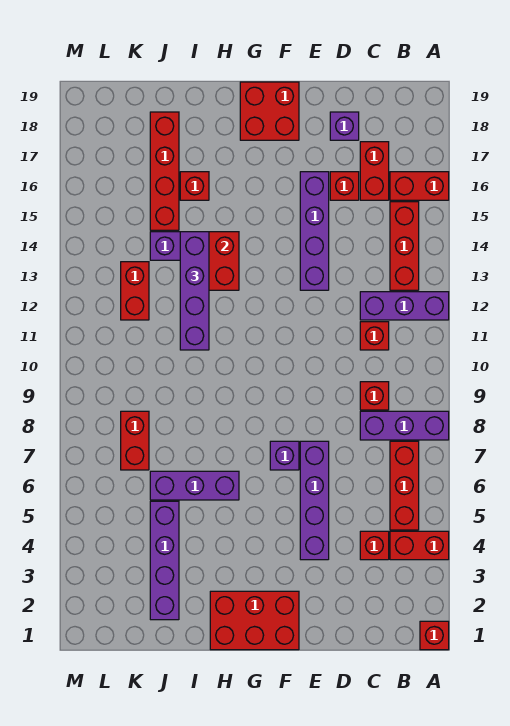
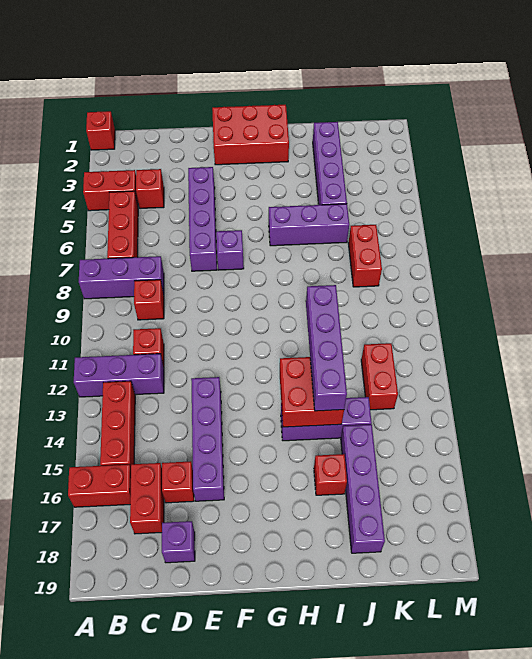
red brick F18:G19 level 1 -> none
red brick J15:J18 level 1 -> purple brick J15:J18 level 1

